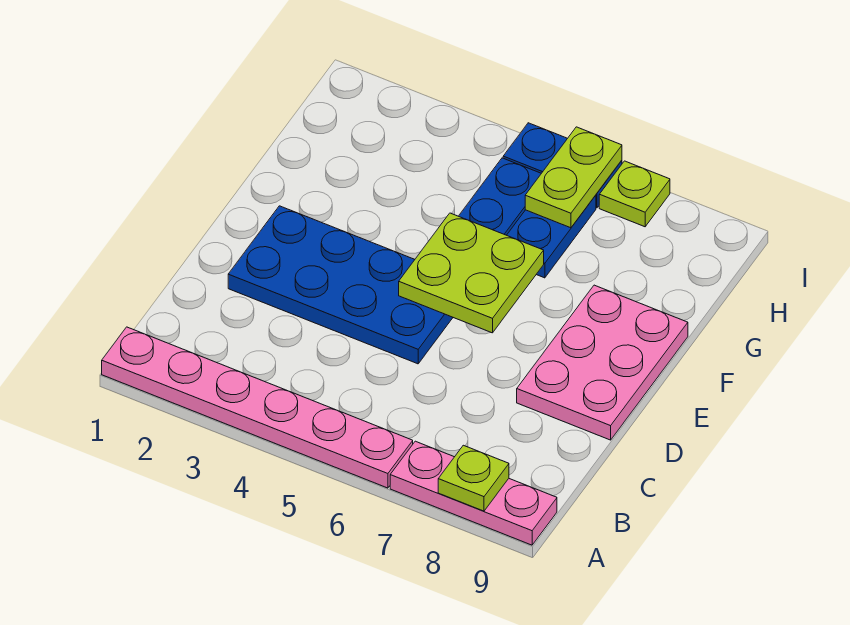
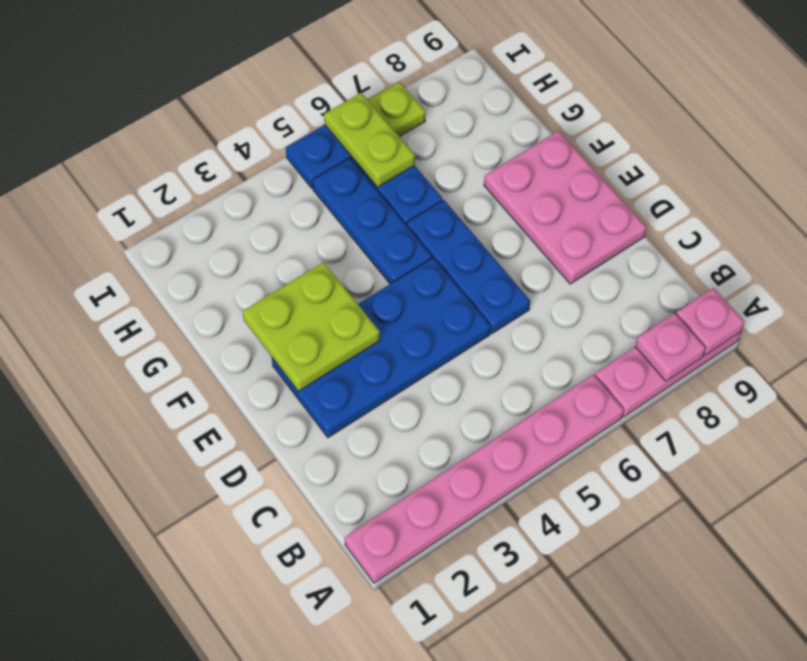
lime plate A8 level 2 -> pink plate A8 level 2
none -> pink plate A9 level 2
none -> blue plate D6:F6 level 1
lime plate E5:F6 level 2 -> lime plate E2:F3 level 2

